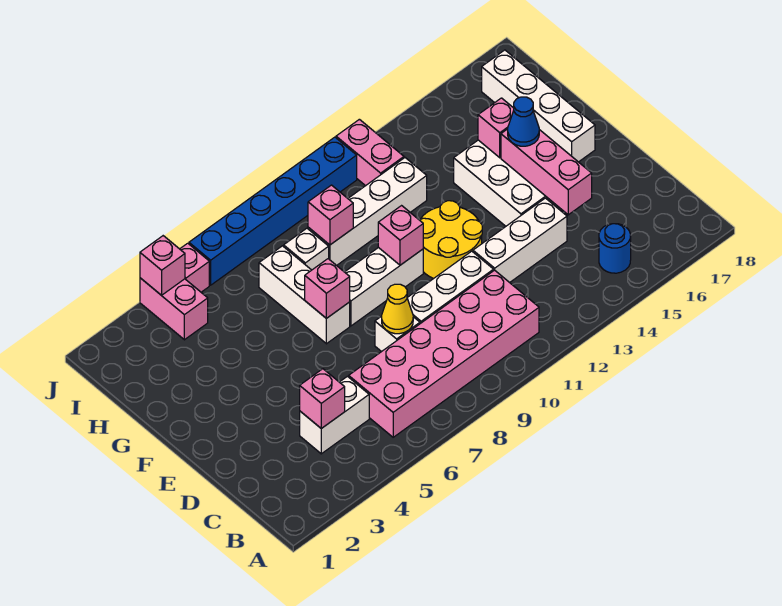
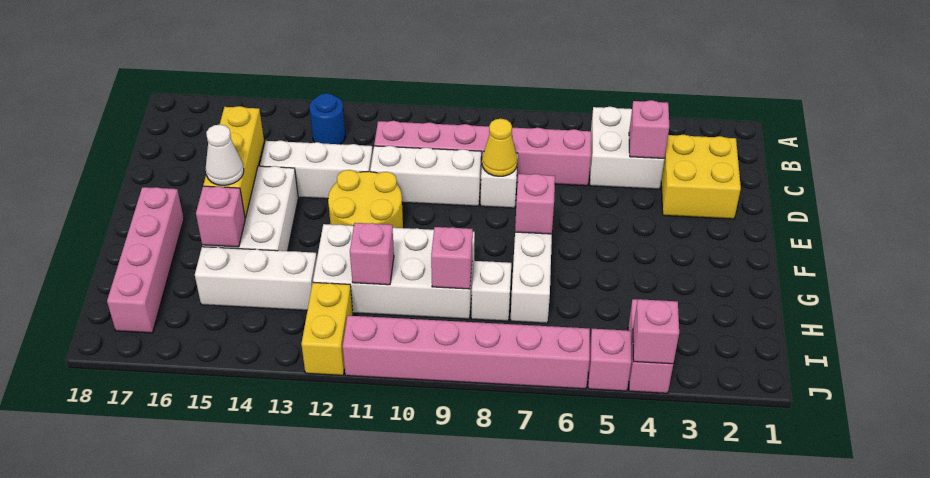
pink brick B6:C11 level 1 -> pink brick C6:C11 level 1
blue round brick B15 level 1 -> blue round brick B13 level 1
none -> yellow brick C2:D3 level 1
white brick C4:C5 level 1 -> white brick B4:C5 level 1
pink brick D15:F15 level 2 -> yellow brick D15:F15 level 2
white brick F8:F10 level 1 -> white brick H13:H15 level 1
pink brick F10 level 2 -> pink brick H11 level 2
blue cone F15 level 3 -> white cone F15 level 3
white brick F17:I17 level 1 -> pink brick F17:I17 level 1
white brick H9:H12 level 1 -> white brick G9:H12 level 1
pink brick I12:J12 level 1 -> yellow brick I12:J12 level 1
blue brick J6:J11 level 1 -> pink brick J6:J11 level 1

